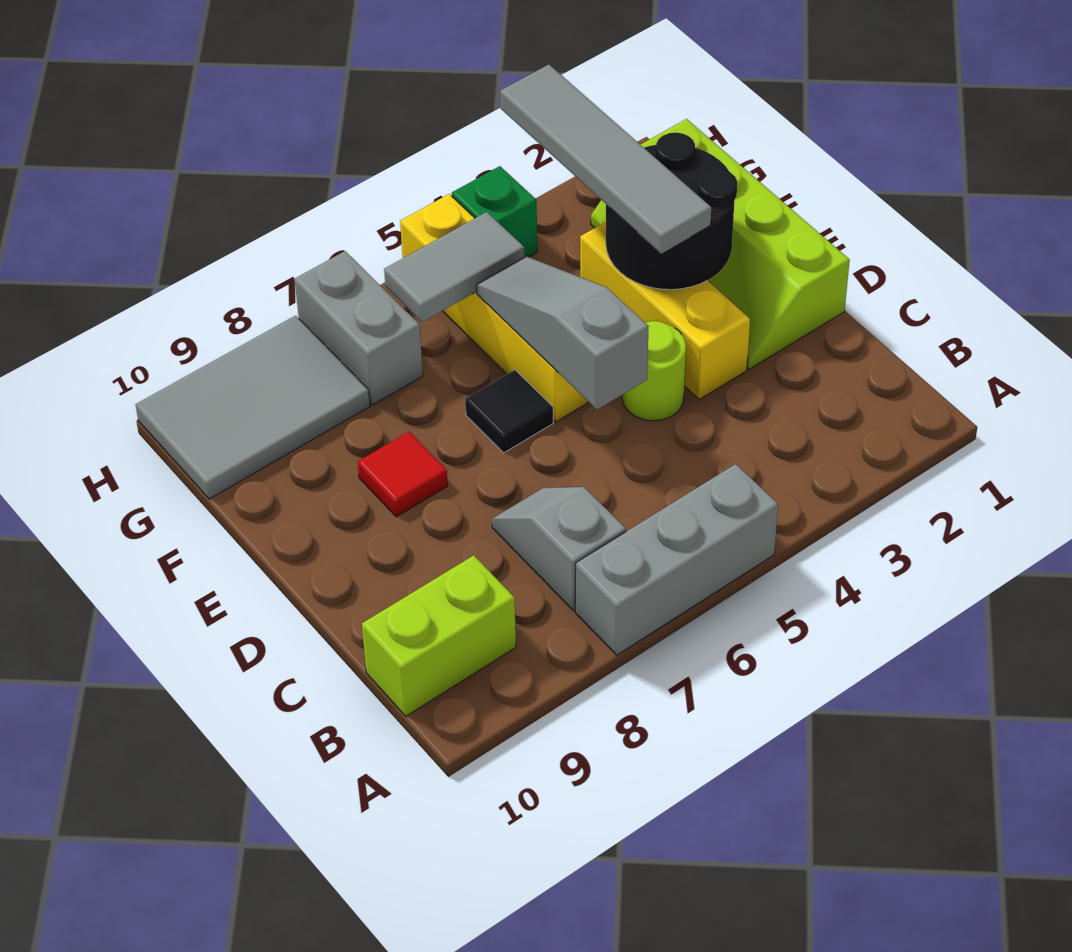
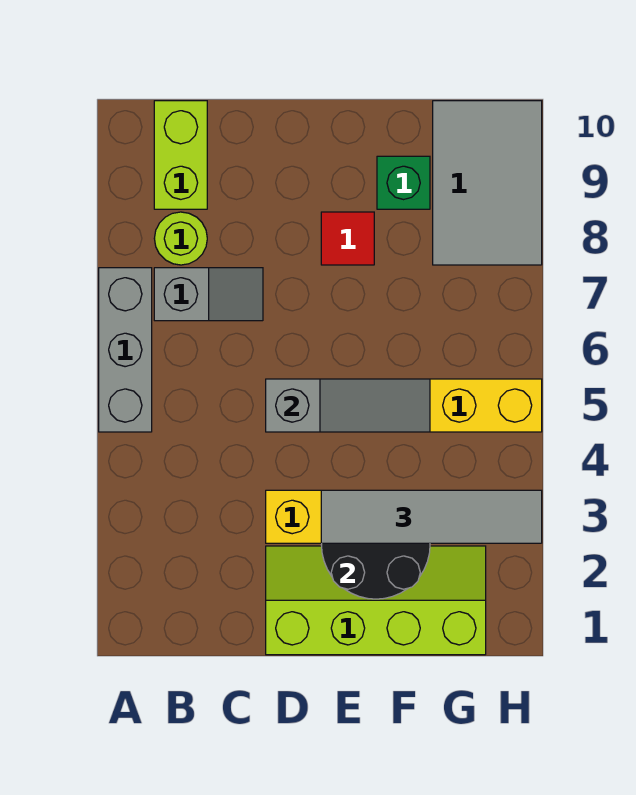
lime round brick D4 level 1 -> lime round brick B8 level 1
black tile E6 level 1 -> none
grey tile G5:G6 level 2 -> none
grey brick G7:H7 level 1 -> none
green brick H4 level 1 -> green brick F9 level 1

